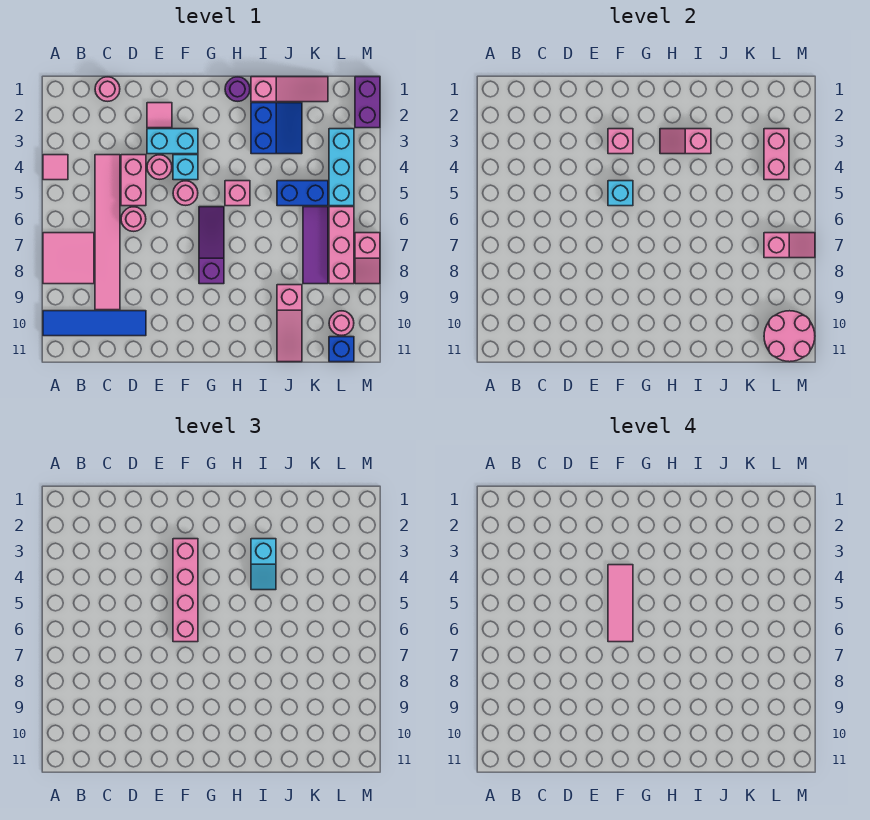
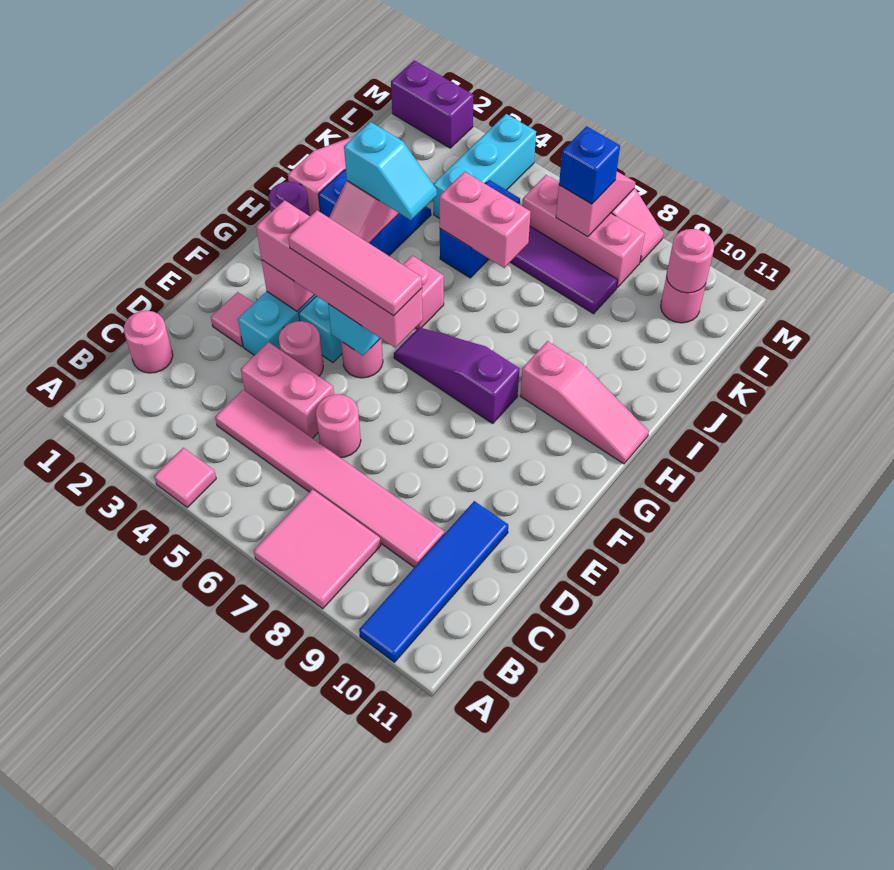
pink slope J9:J11 level 1 top 9 -> pink slope H9:H11 level 1 top 9
cyan brick L3:L5 level 1 -> cyan brick K4:M4 level 1
pink brick L3:L4 level 2 -> pink brick J5:J6 level 2
pink round brick L10:M11 level 2 -> pink round brick L10 level 2
blue brick L11 level 1 -> blue brick L7 level 3

